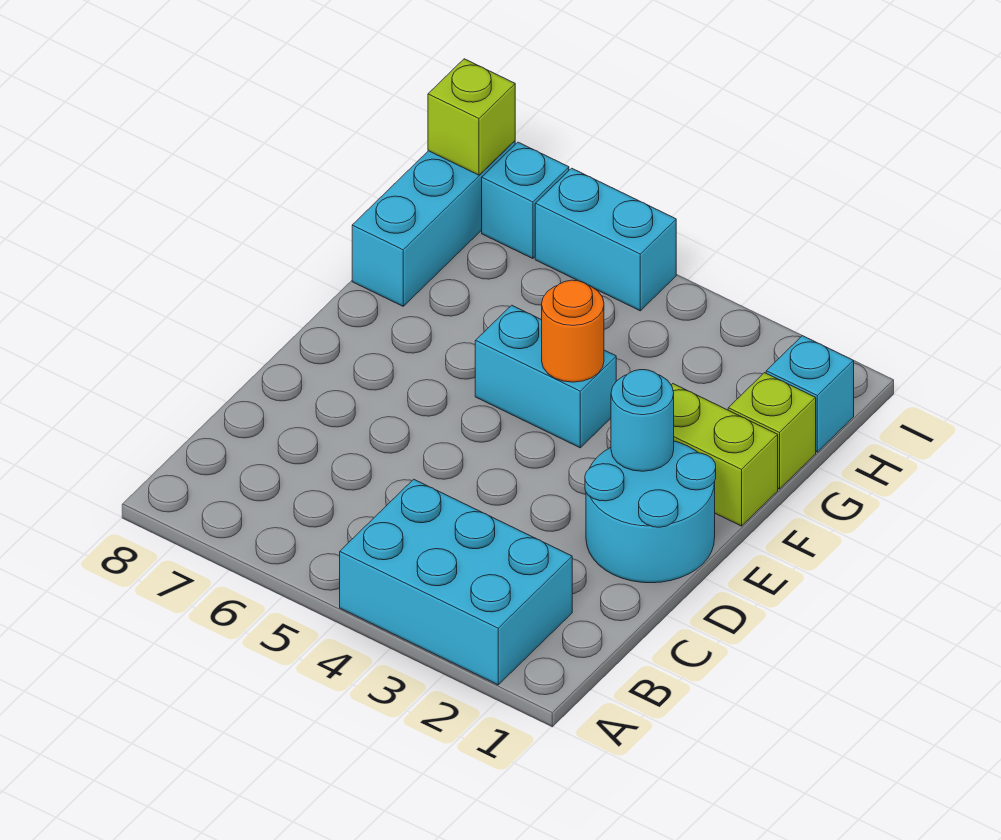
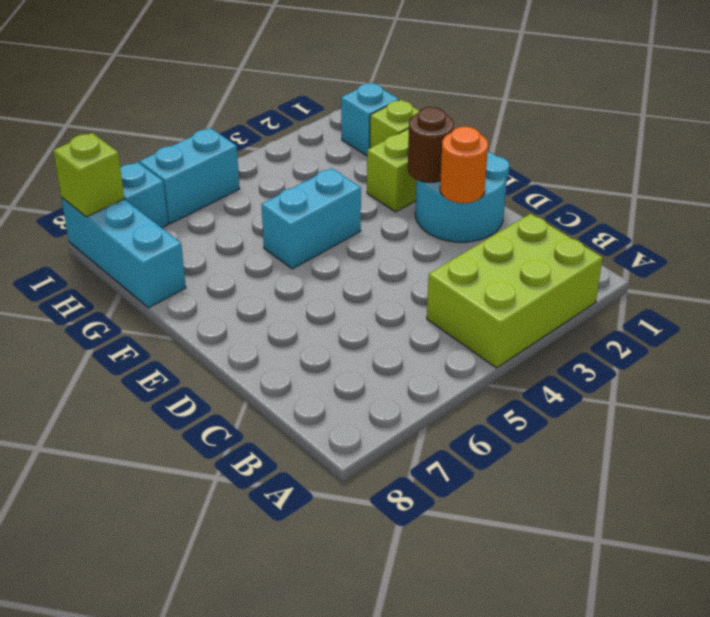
cyan brick A2:B4 level 1 -> lime brick A2:B4 level 1
cyan round brick E2 level 2 -> brown round brick E2 level 2
orange round brick F4 level 2 -> orange round brick D2 level 2

